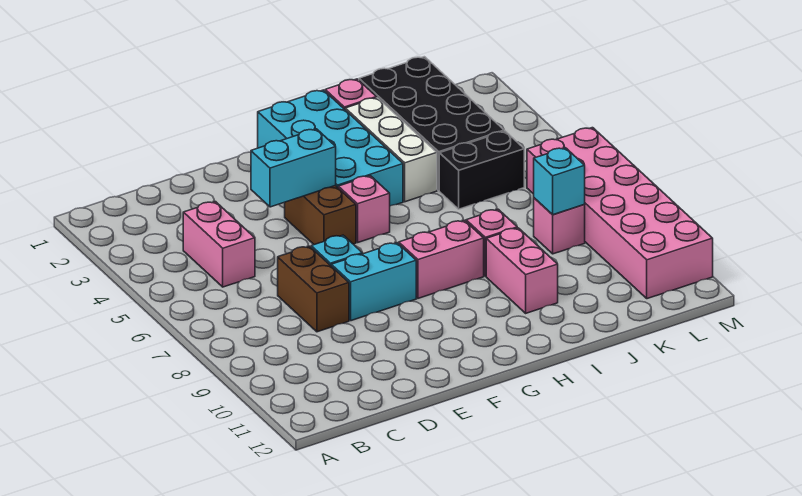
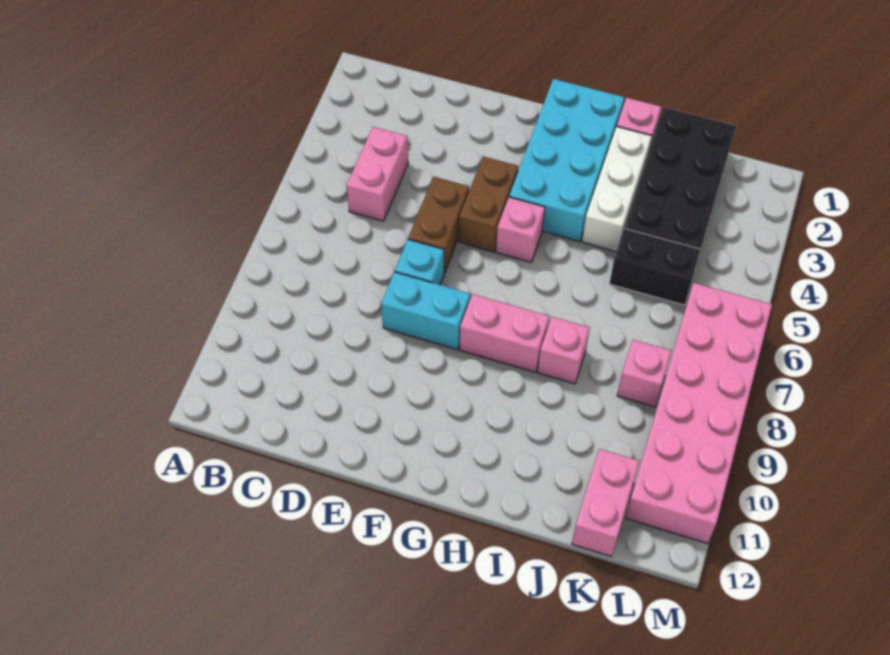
brown brick D7:D8 level 1 -> brown brick E5:E6 level 1
cyan brick E4:F4 level 2 -> none
pink brick I9:I10 level 1 -> pink brick K11:K12 level 1
cyan brick K8 level 2 -> none

